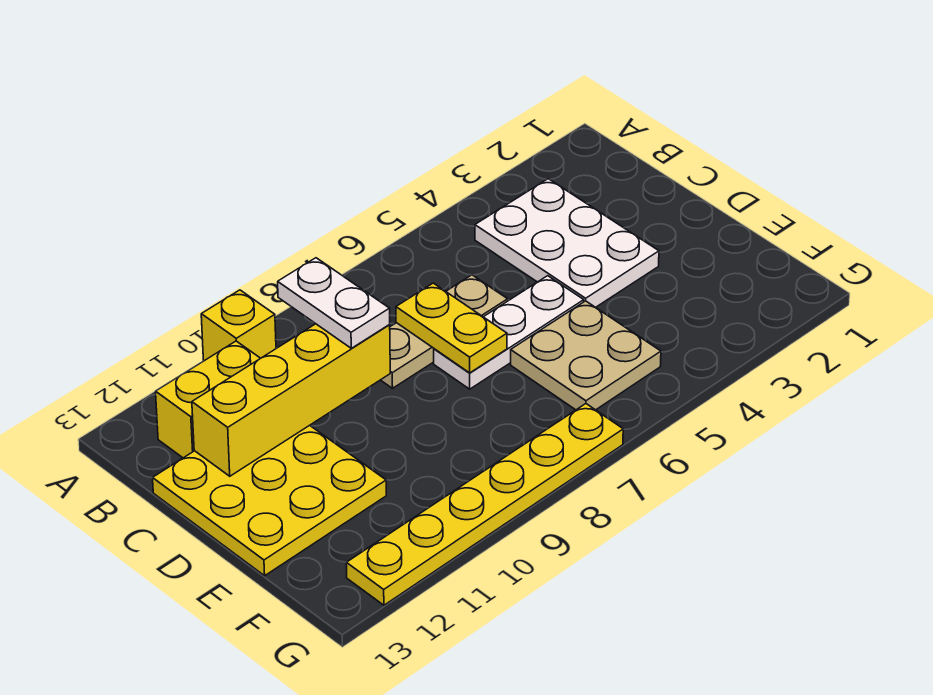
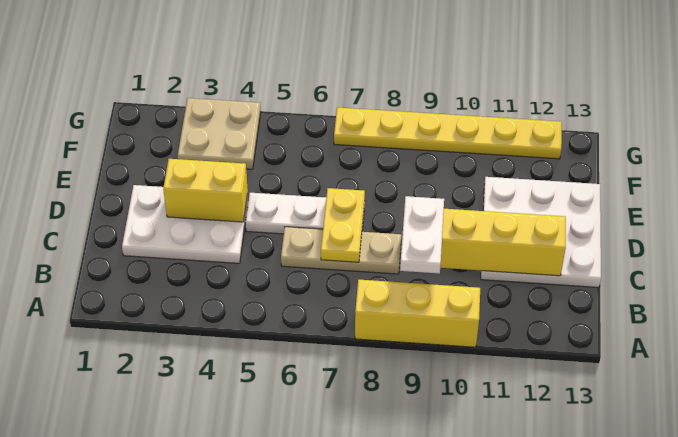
yellow brick A10 level 1 -> yellow brick A8:A10 level 1
white plate B3:D4 level 1 -> white plate C2:D4 level 1
yellow brick B11:B12 level 1 -> yellow brick D3:D4 level 2
yellow plate C11:E13 level 1 -> white plate C11:E13 level 1
tan plate E5:F6 level 1 -> tan plate F3:G4 level 1

